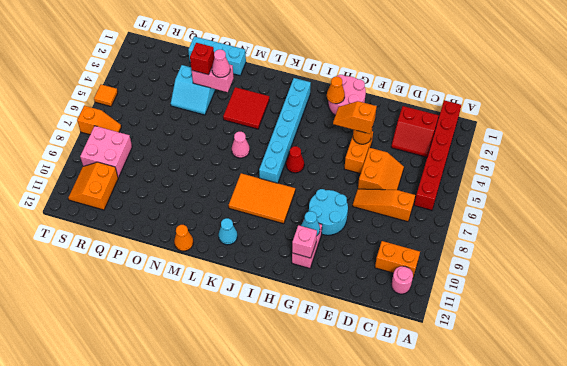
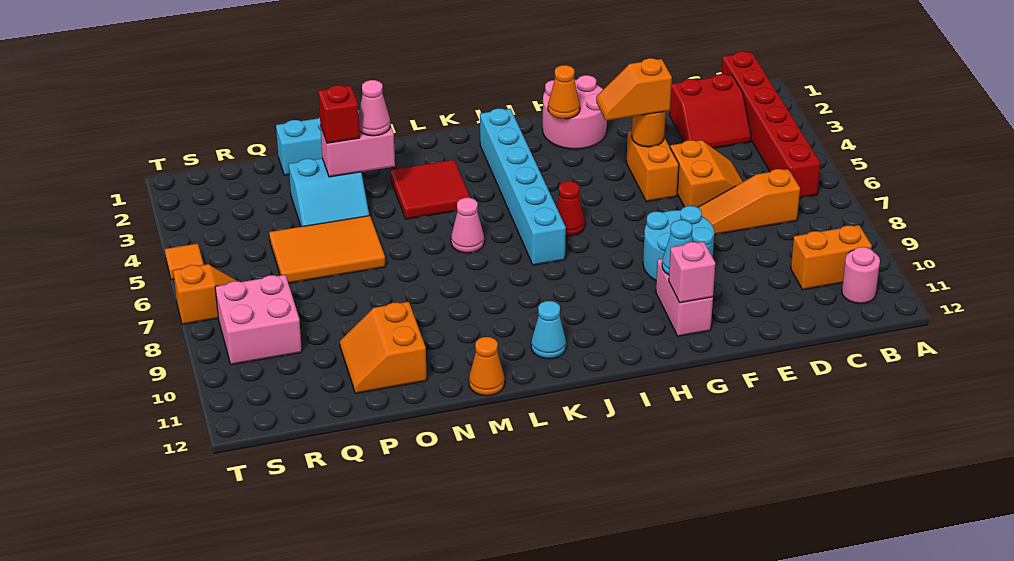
orange tile I8:K9 level 1 -> orange tile O5:Q6 level 1
orange slope R10:S11 level 1 top R -> orange slope O10:P11 level 1 top O

